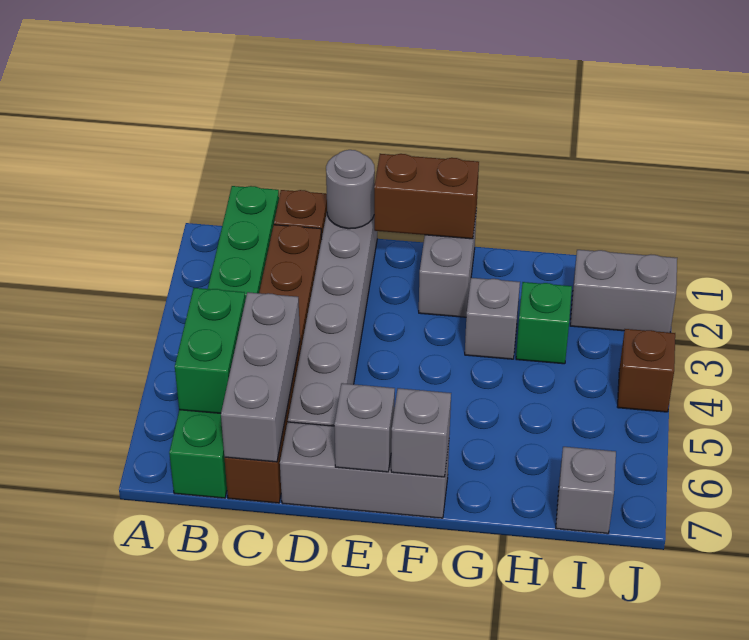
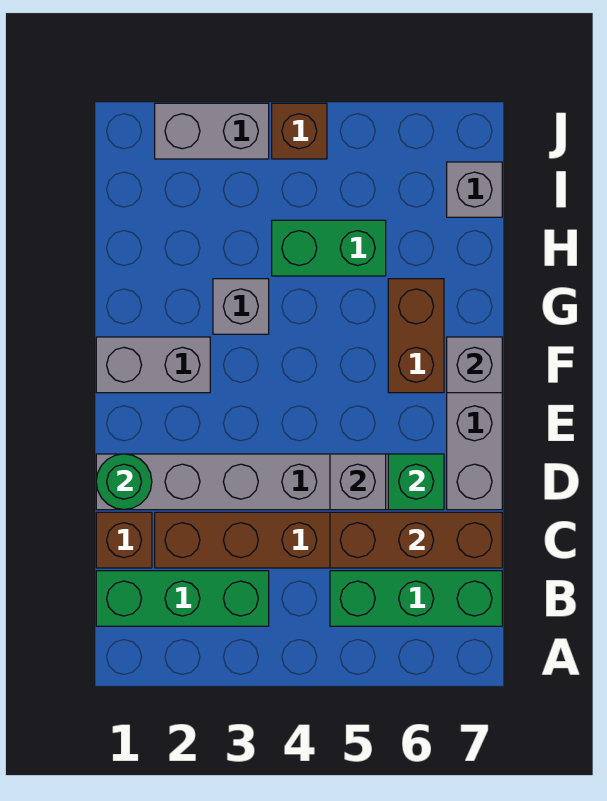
green brick B5:B6 level 2 -> green brick H4:H5 level 1
grey brick C5:C7 level 2 -> brown brick C5:C7 level 2
grey round brick D1 level 2 -> green round brick D1 level 2
brown brick E1:F1 level 2 -> brown brick F6:G6 level 1
grey brick E7 level 2 -> grey brick D5 level 2
green brick H3 level 1 -> green brick D6 level 2
grey brick I2:J2 level 1 -> grey brick J2:J3 level 1

